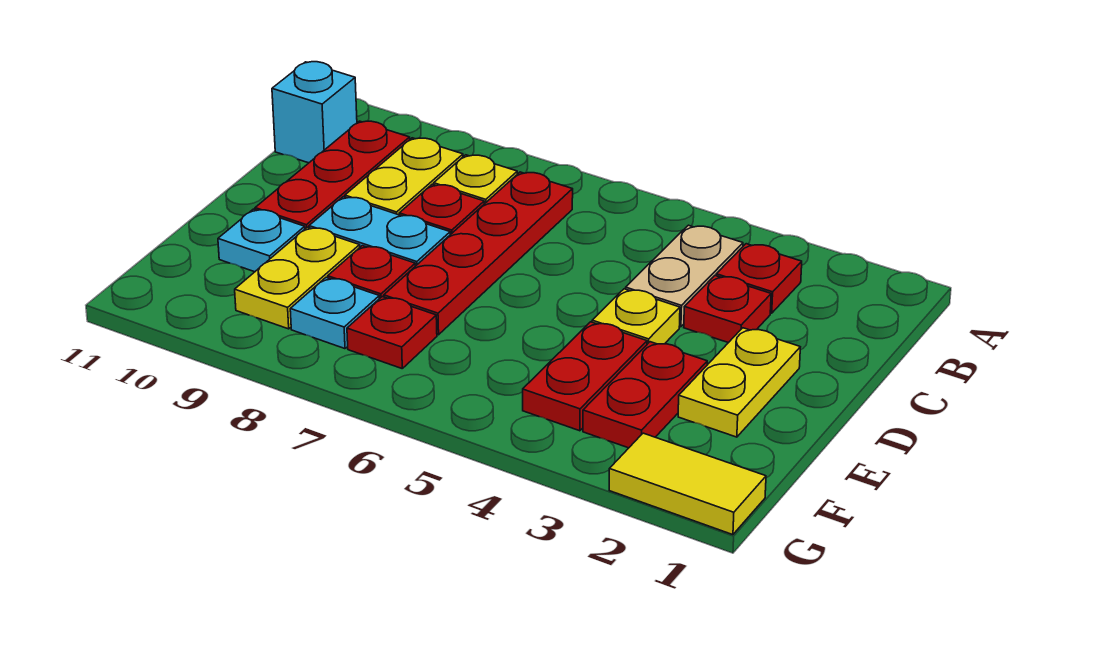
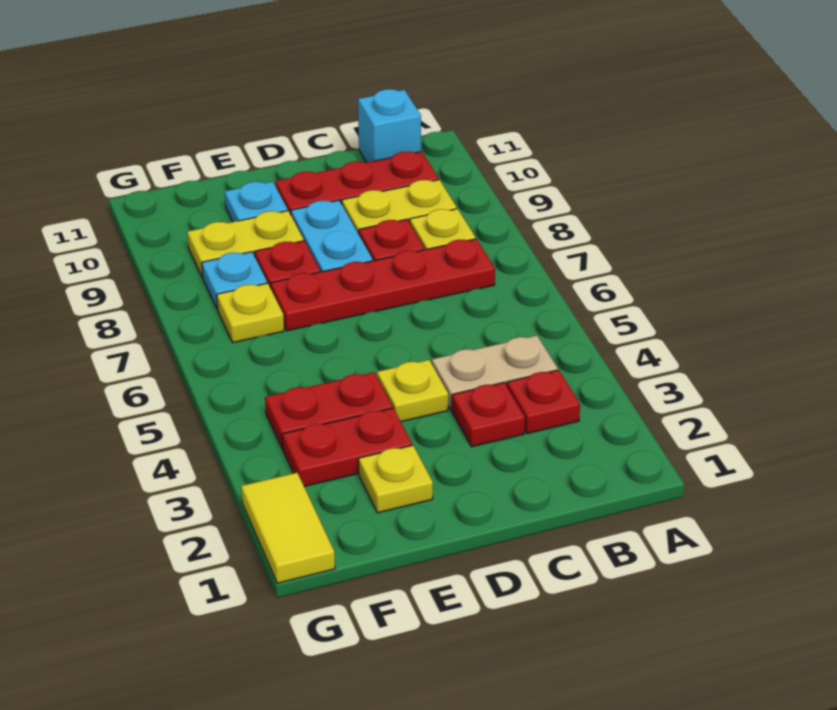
yellow plate D2:E2 level 1 -> yellow plate E2 level 1
red plate F7 level 1 -> yellow plate F7 level 1

